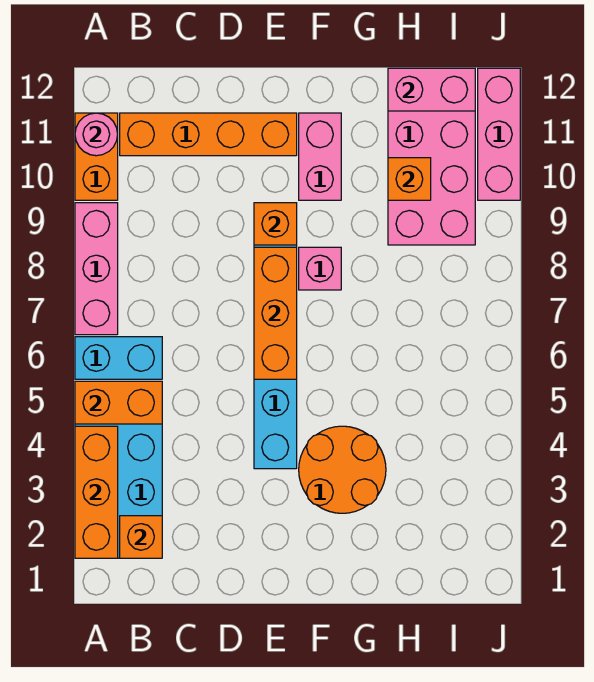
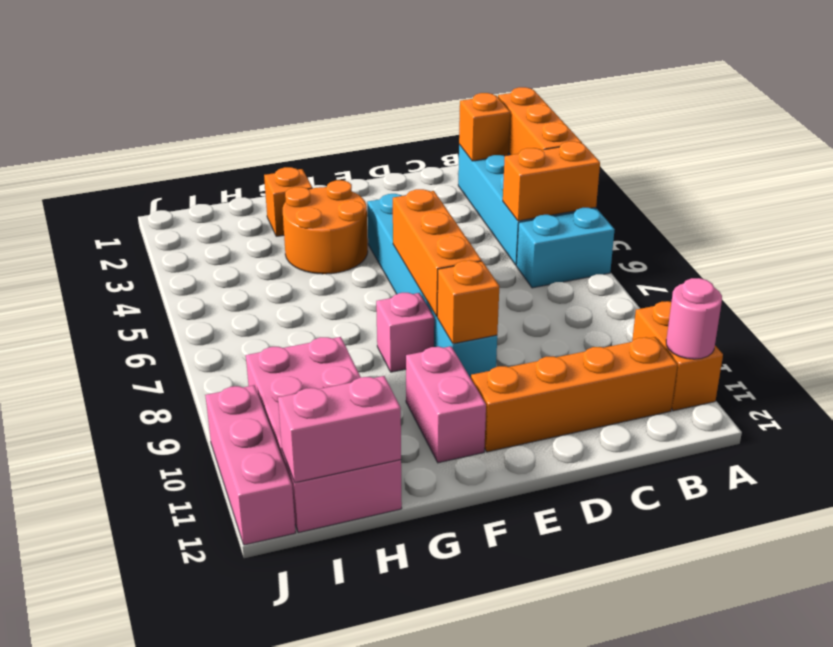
pink brick A7:A9 level 1 -> none
orange brick H10 level 2 -> orange brick G2 level 1

